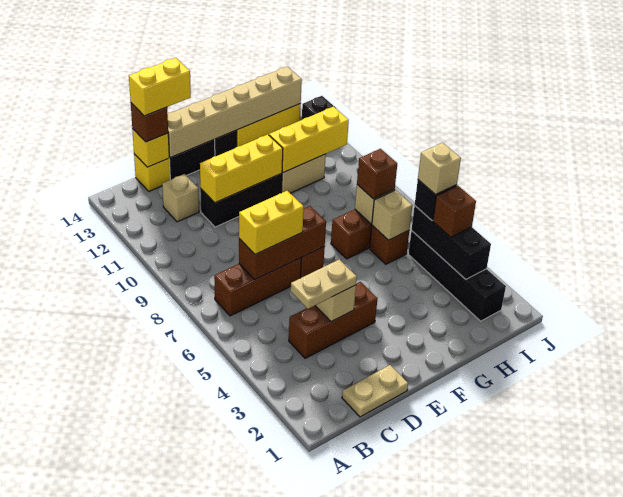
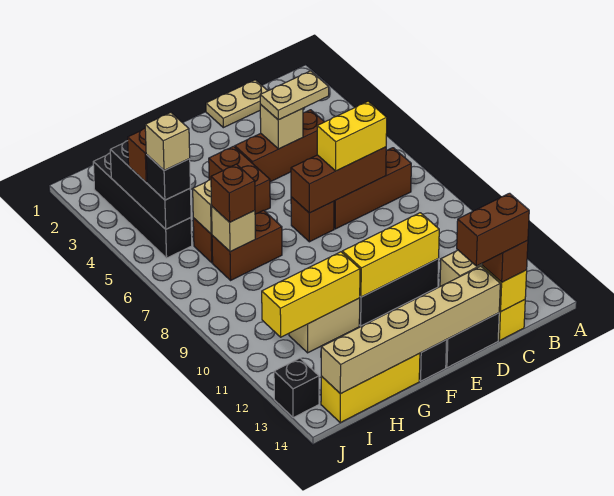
yellow brick C14:D14 level 4 -> brown brick C14:D14 level 4
none -> brown brick F4:F5 level 1

